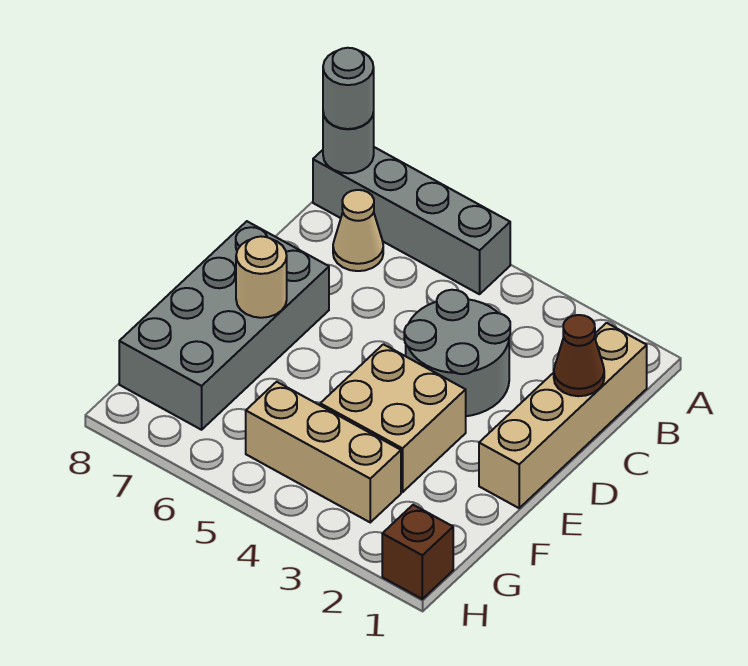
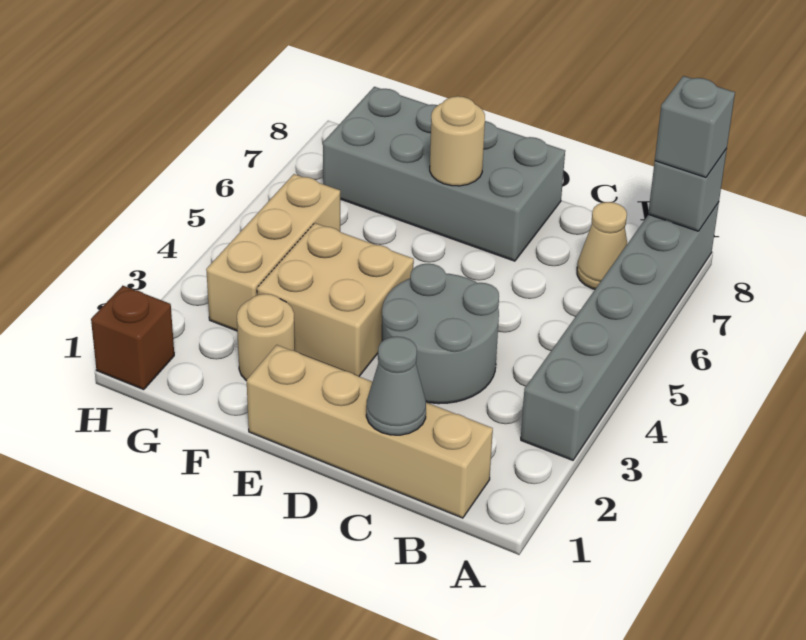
grey brick A5:A8 level 1 -> grey brick A3:A8 level 1
grey round brick A8 level 2 -> grey brick A8 level 2
grey round brick A8 level 3 -> grey brick A8 level 3
brown cone C1 level 2 -> grey cone C1 level 2
none -> tan round brick F2 level 1

